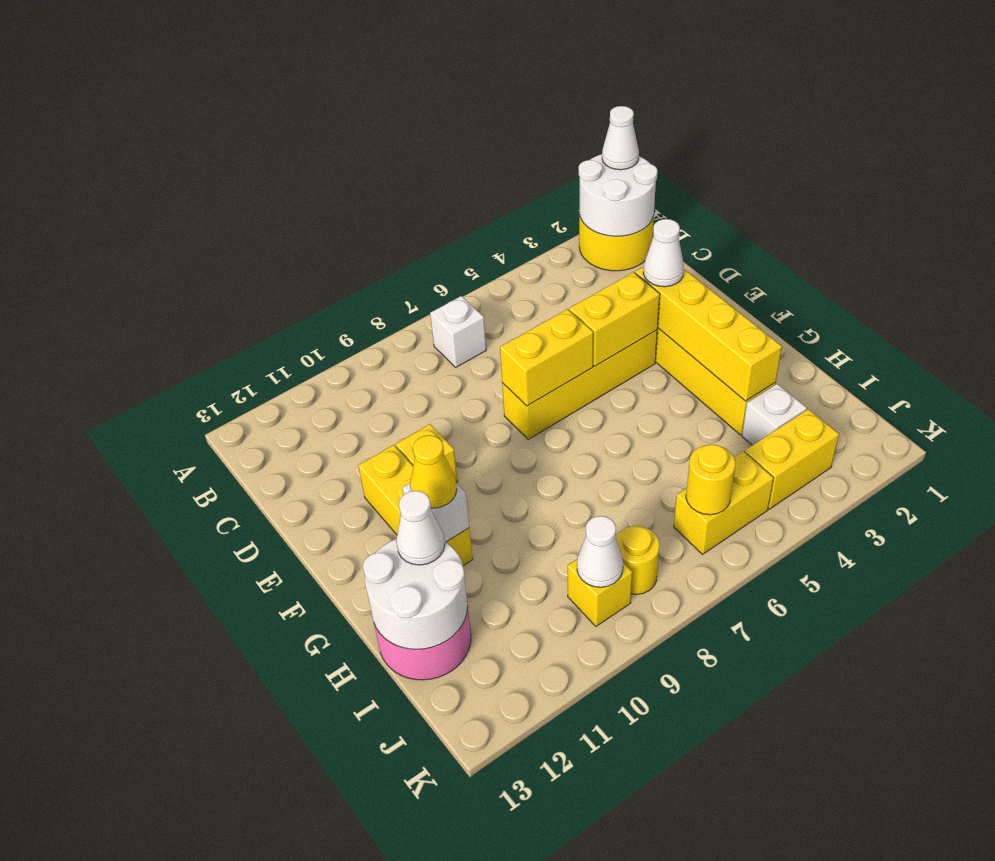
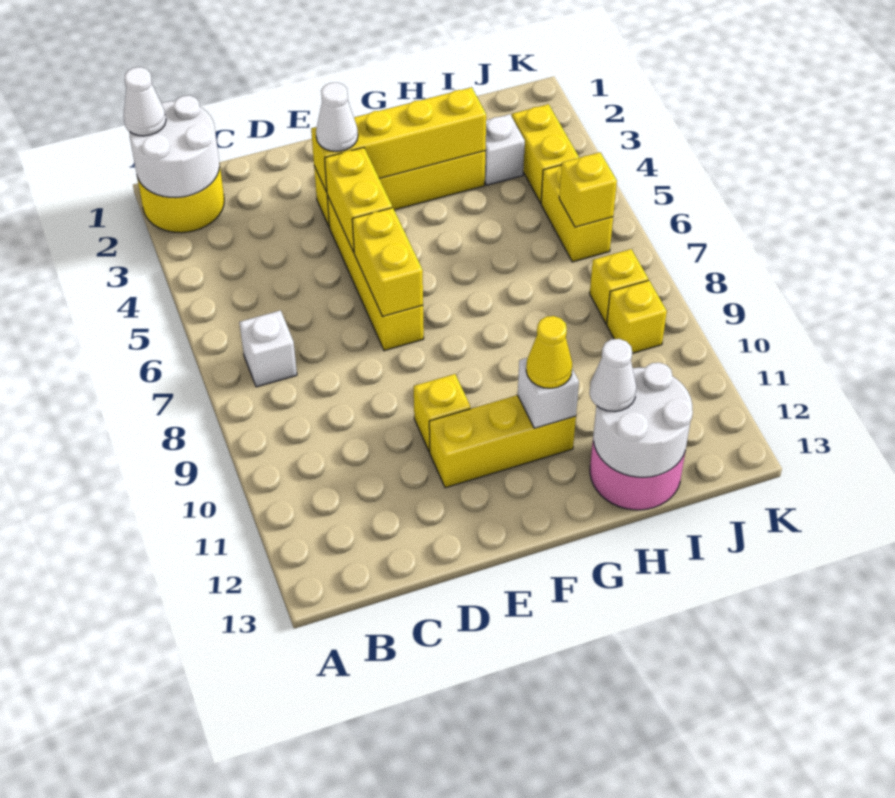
yellow round brick J6 level 2 -> yellow brick J6 level 2
yellow round brick J8 level 1 -> yellow brick J8 level 1
white cone J9 level 2 -> none

